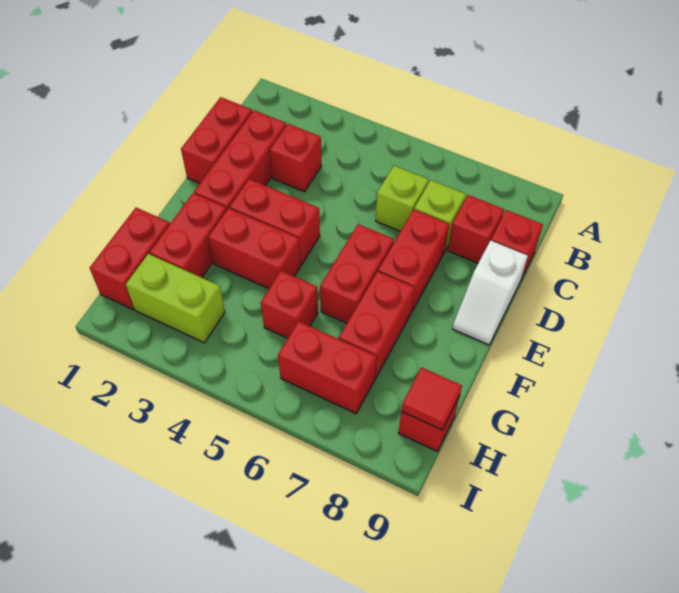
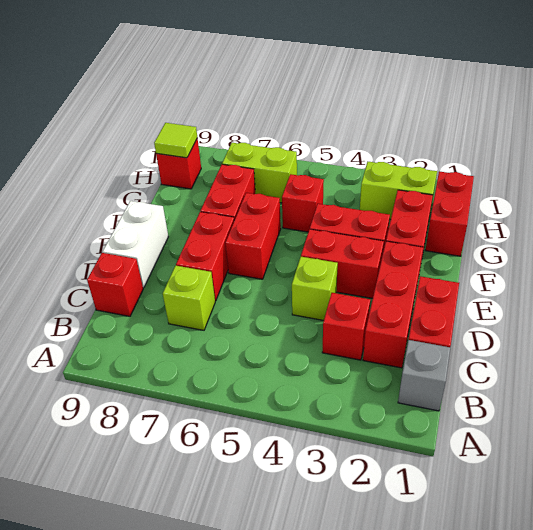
none -> grey brick B1 level 1
lime brick C6 level 1 -> lime brick D4 level 1
red brick C8 level 1 -> none
white slope D9:E9 level 1 top D -> white brick D9:E9 level 1
red brick H6:H7 level 1 -> lime brick H6:H7 level 1
red tile H9 level 2 -> lime tile H9 level 2

